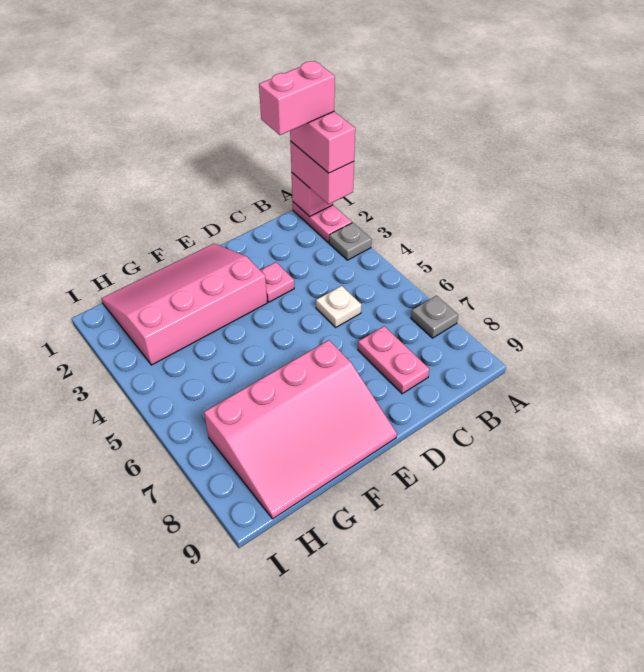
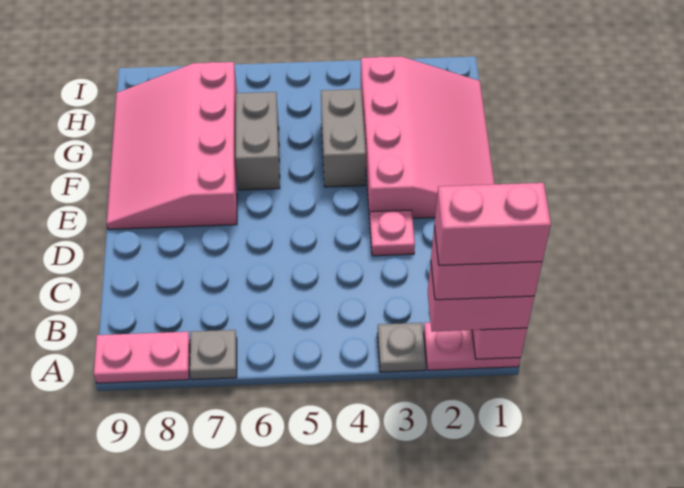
pink brick A1:B1 level 5 -> pink brick A1:A2 level 5
white plate C5 level 1 -> none
pink plate C7:C8 level 1 -> pink plate A8:A9 level 1
none -> grey brick F4:G4 level 1
none -> grey brick F6:G6 level 1

